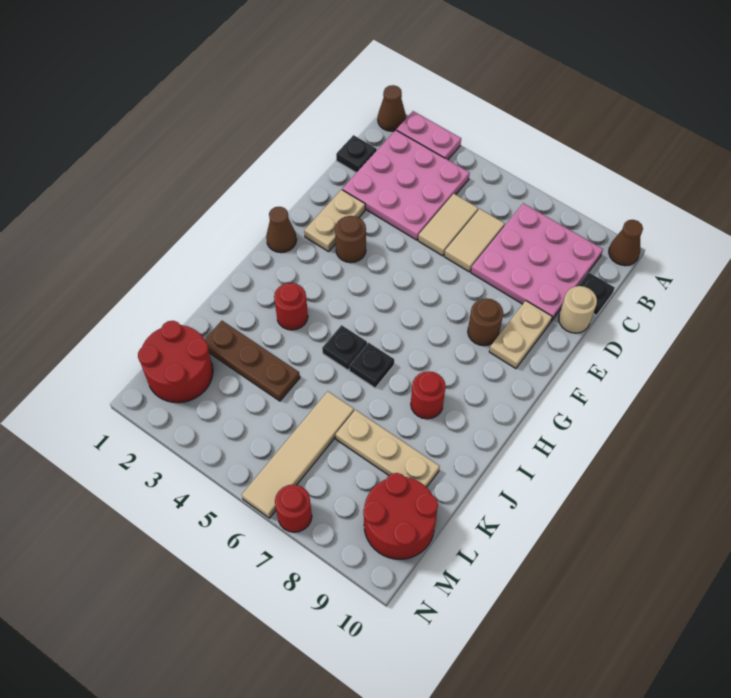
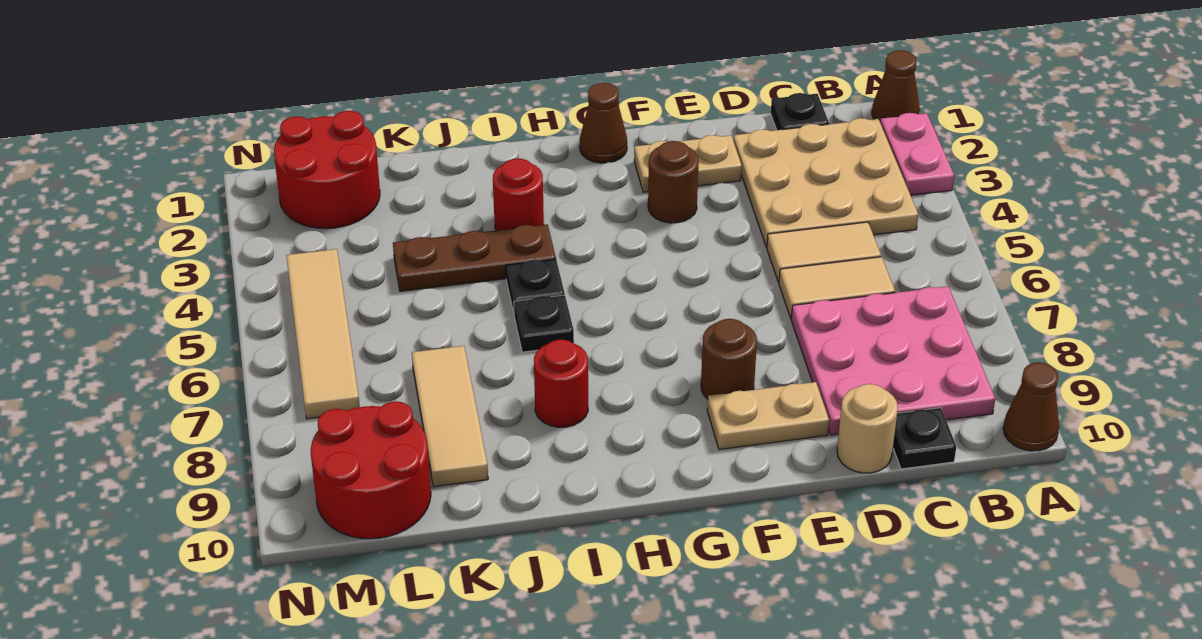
pink plate B2:D4 level 1 -> tan plate B2:D4 level 1
brown plate K2:K4 level 1 -> brown plate I4:K4 level 1
tan tile K6:N6 level 1 -> tan tile M4:M7 level 1
tan plate K7:K9 level 1 -> tan tile K7:K9 level 1
red round brick N7 level 1 -> none

